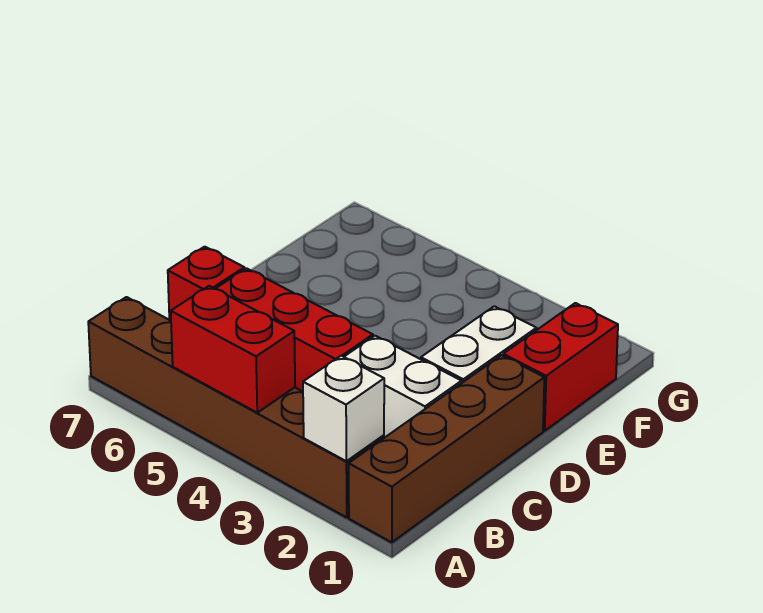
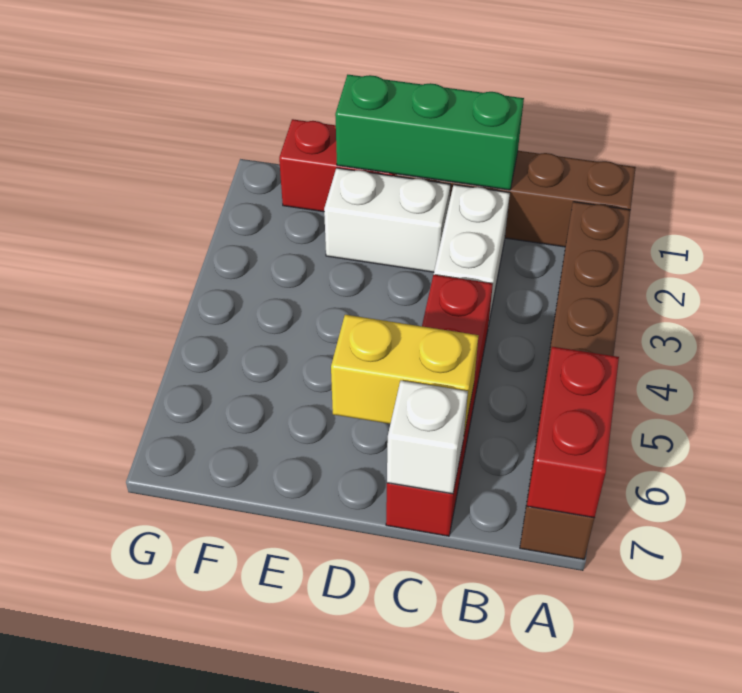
white brick A2 level 2 -> white brick C7 level 2
red brick A4:A5 level 2 -> red brick A6:A7 level 2
none -> green brick C1:E1 level 2
none -> yellow brick C6:D6 level 2

